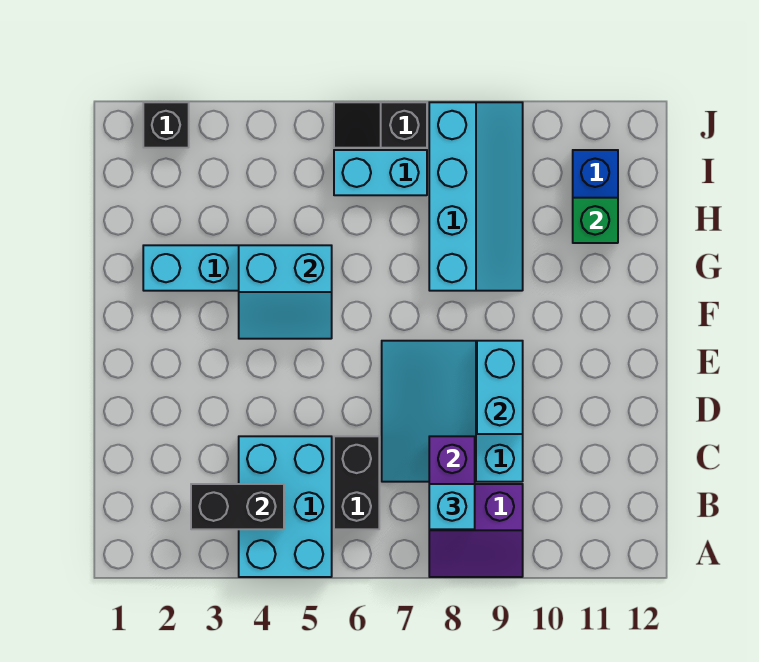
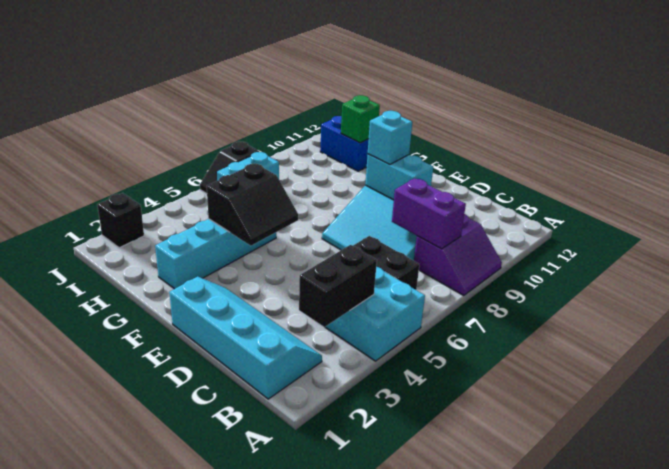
cyan brick B8 level 3 -> cyan brick E9 level 3
cyan slope F4:G5 level 2 top G -> black slope F4:G5 level 2 top G
cyan slope G8:J9 level 1 top 8 -> cyan slope B1:E2 level 1 top 1

